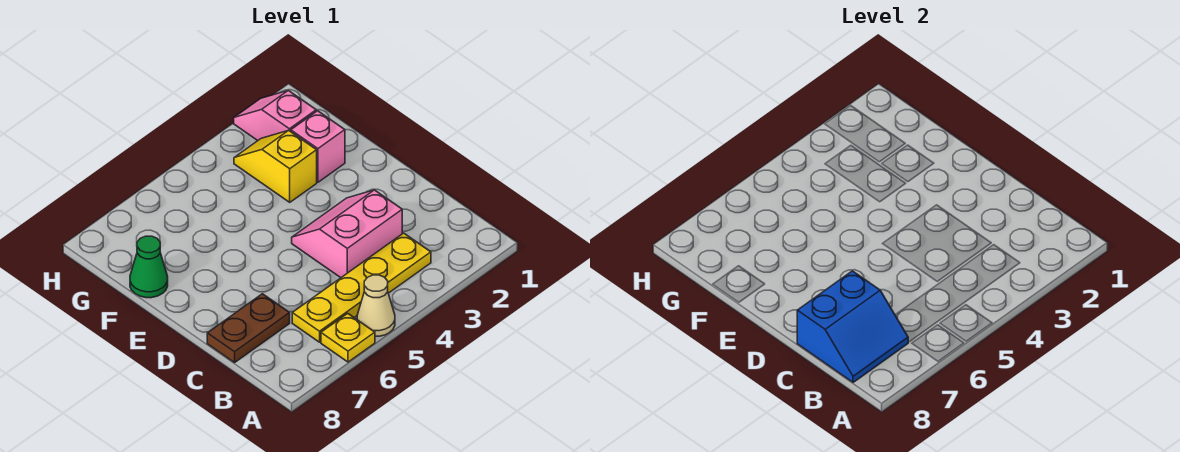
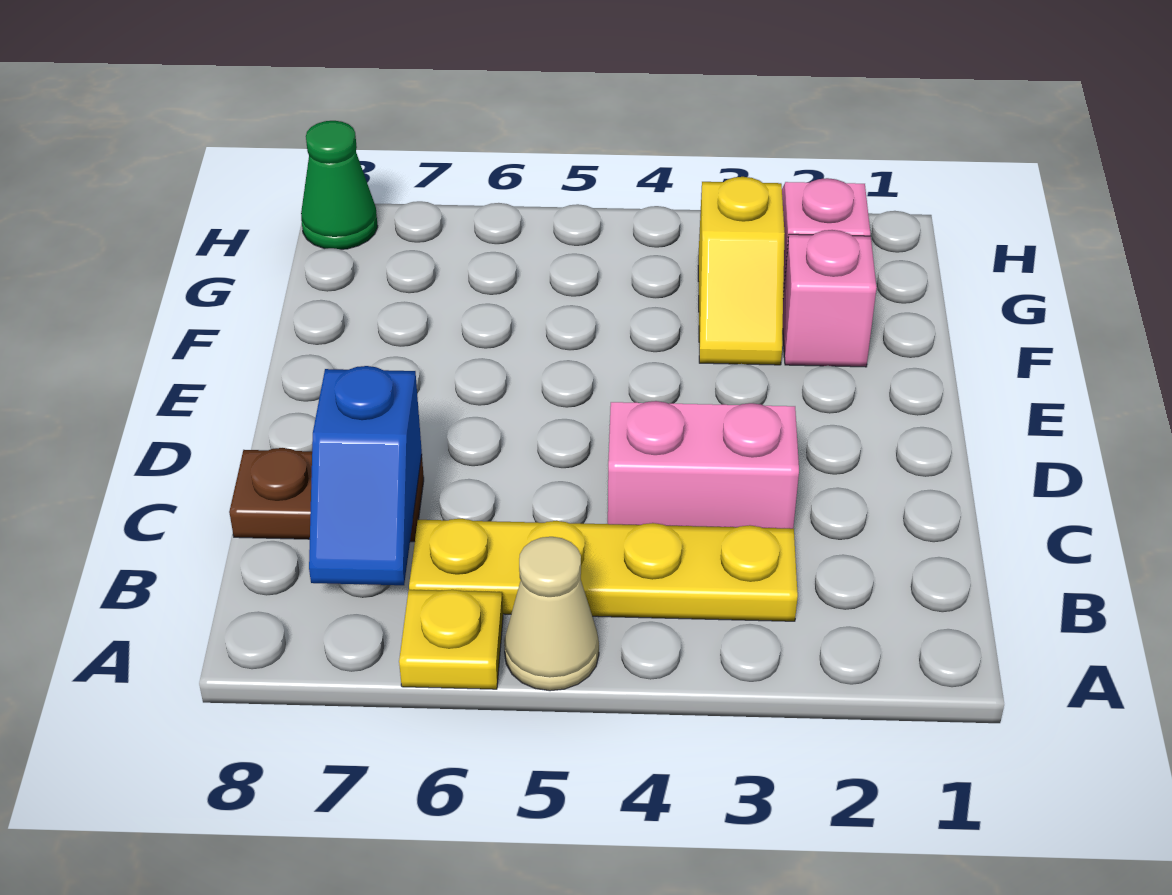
blue slope B7:C8 level 2 top C -> blue slope B7:C7 level 2 top C
yellow slope F3:G3 level 1 top F -> yellow slope F3:G3 level 1 top G
green cone F8 level 1 -> green cone H8 level 1

